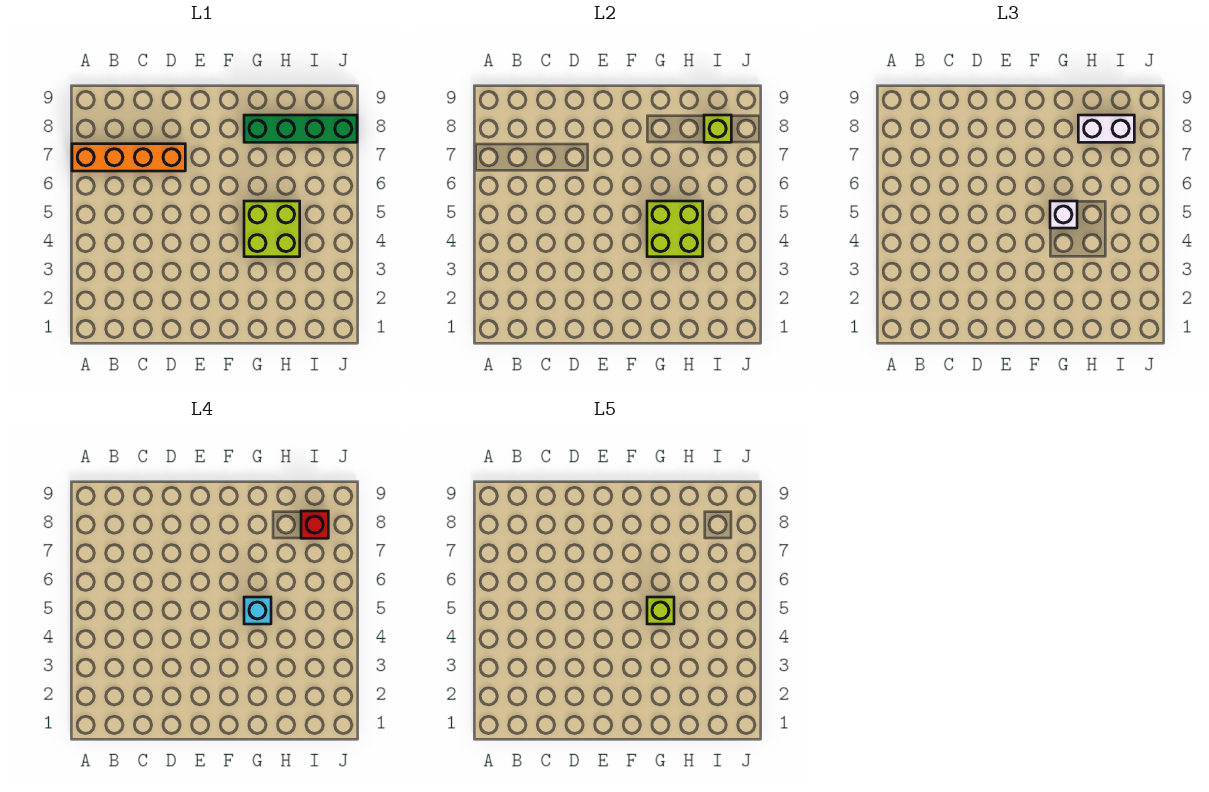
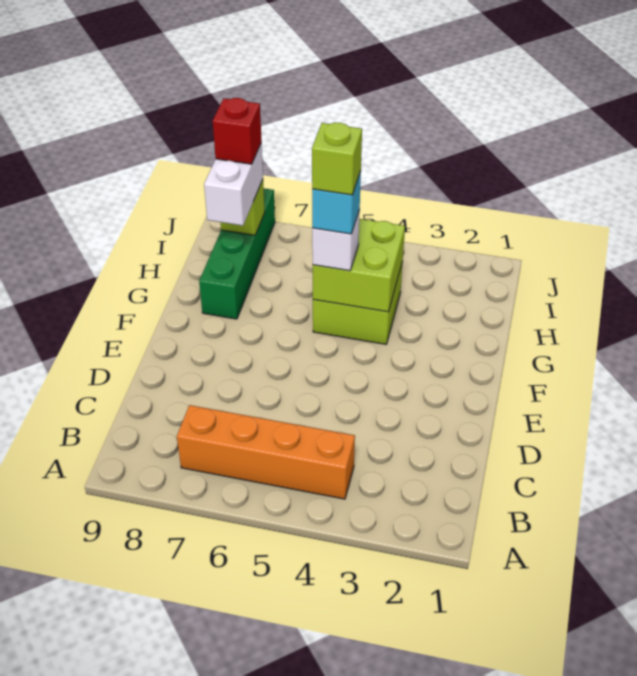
orange brick A7:D7 level 1 -> orange brick B4:B7 level 1

